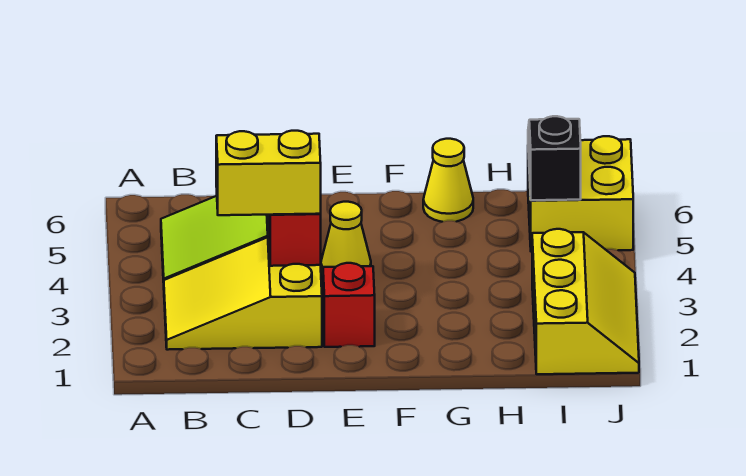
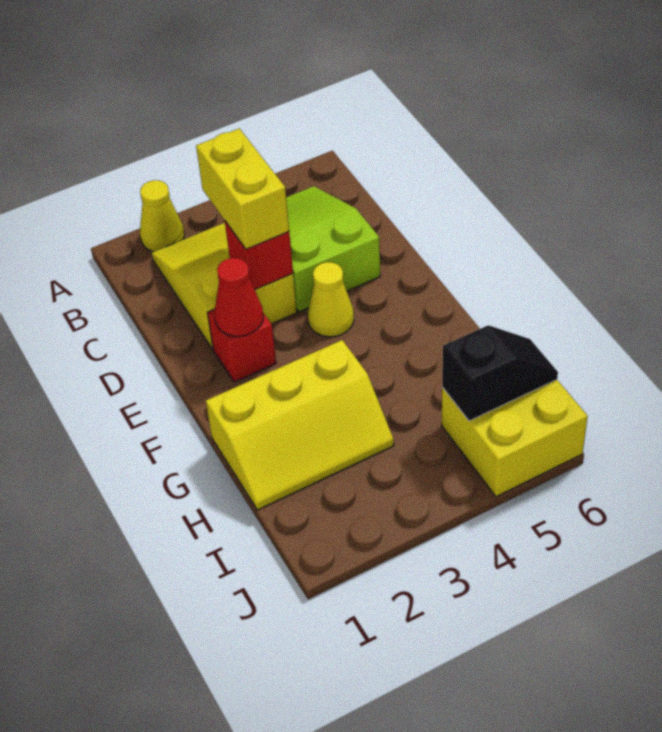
none -> red cone E2 level 2
yellow cone G6 level 1 -> yellow cone A2 level 1
yellow slope I1:J3 level 1 top I -> yellow slope G1:H3 level 1 top G

